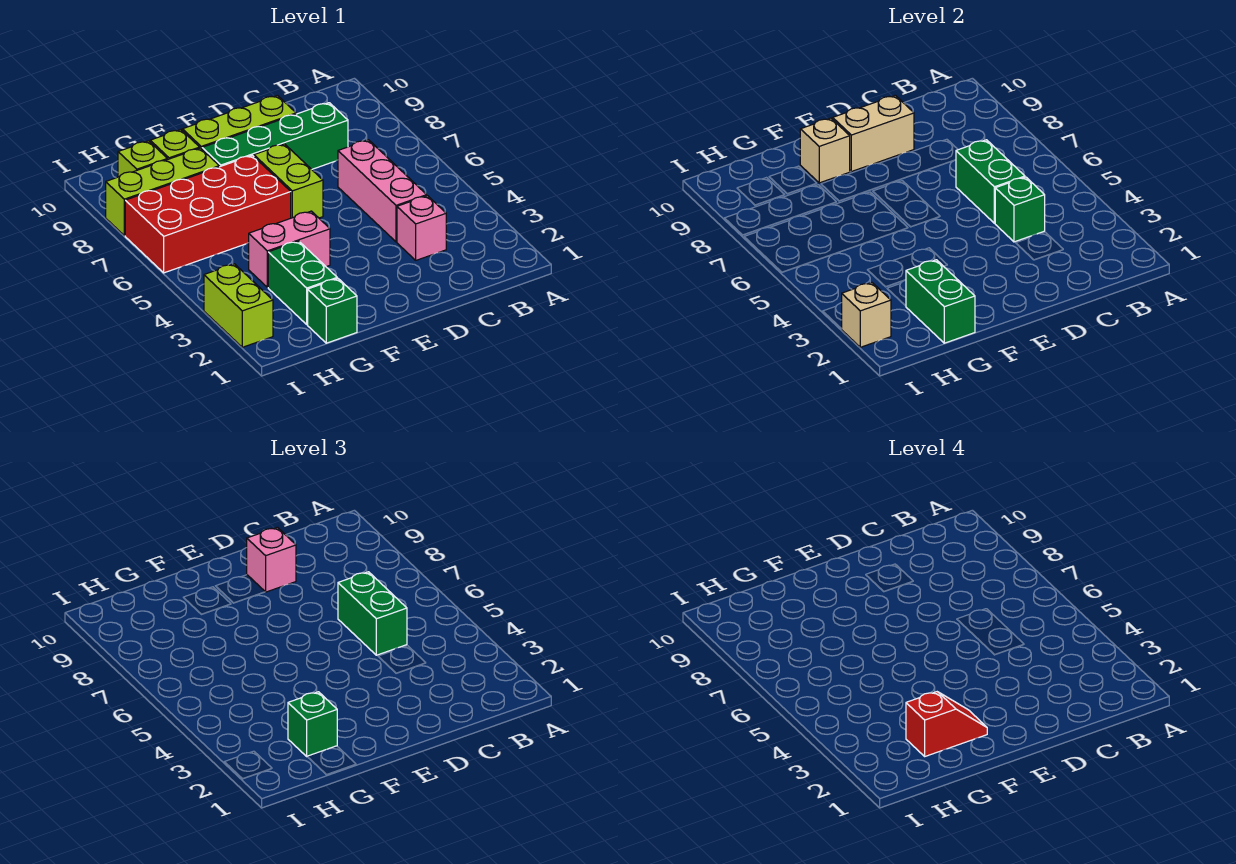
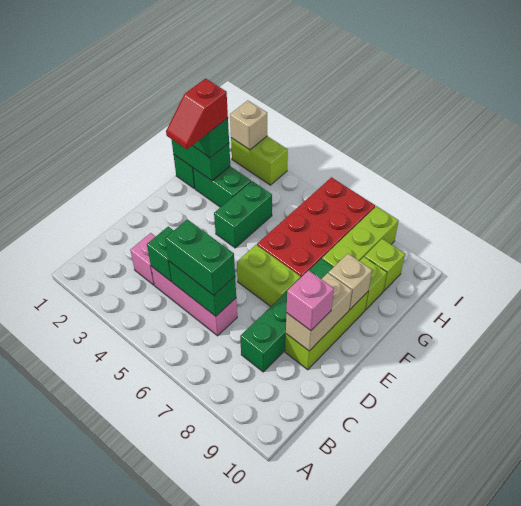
pink brick F4:G4 level 1 -> green brick F4:G4 level 1

